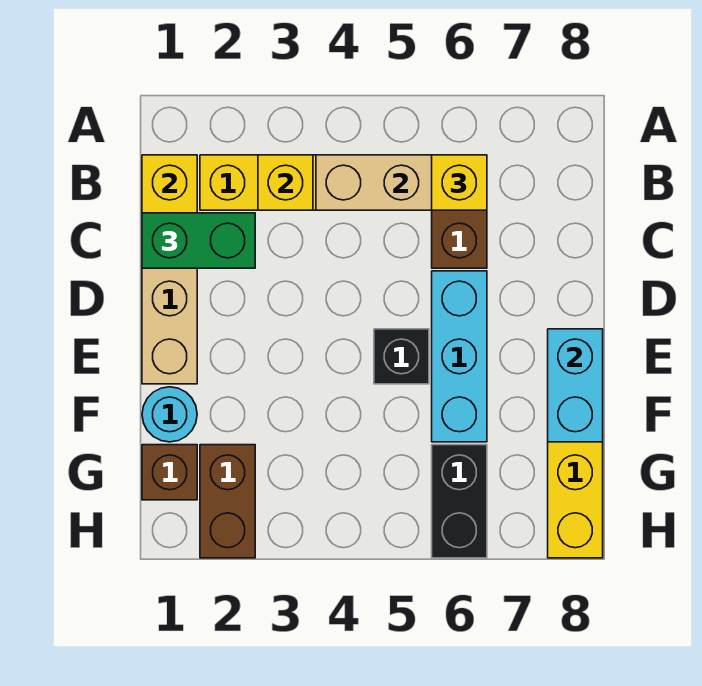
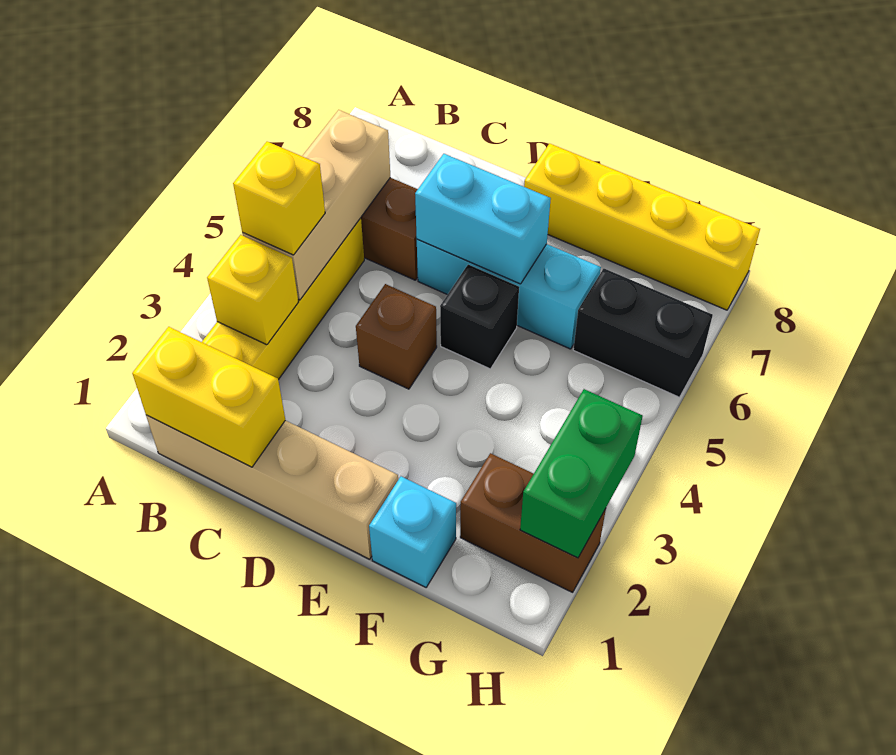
yellow brick B6 level 3 -> yellow brick B4 level 3
green brick C1:C2 level 3 -> green brick H2:H3 level 2
cyan brick E8:F8 level 2 -> cyan brick D6:E6 level 2
cyan round brick F1 level 1 -> cyan brick F1 level 1
brown brick G1 level 1 -> brown brick D4 level 1

